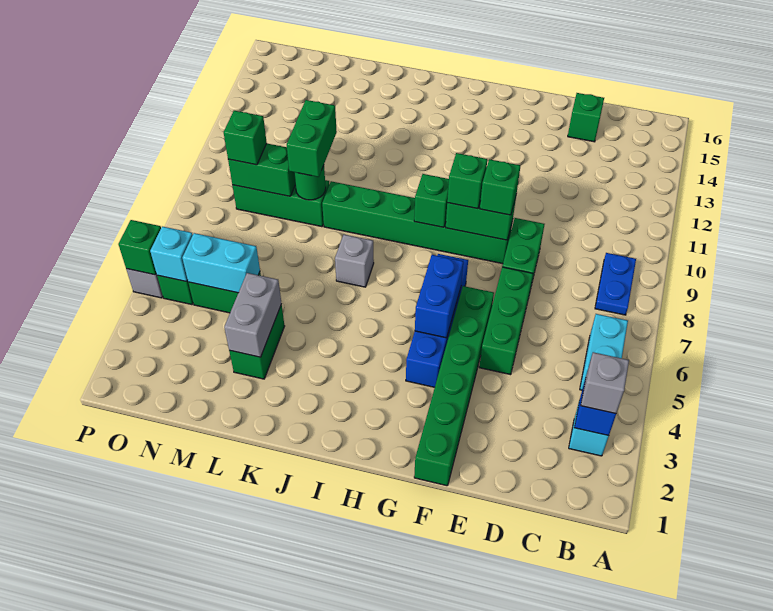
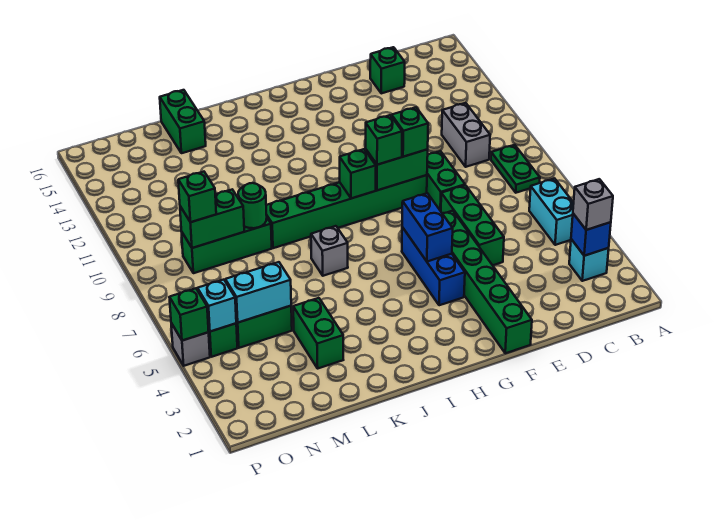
blue plate B8:B9 level 1 -> green plate B8:B9 level 1
blue brick G4:G7 level 1 -> blue brick G4:G6 level 1
grey brick L3:L4 level 2 -> grey brick C10:C11 level 1
green brick L9:L10 level 3 -> green brick L15:L16 level 1

